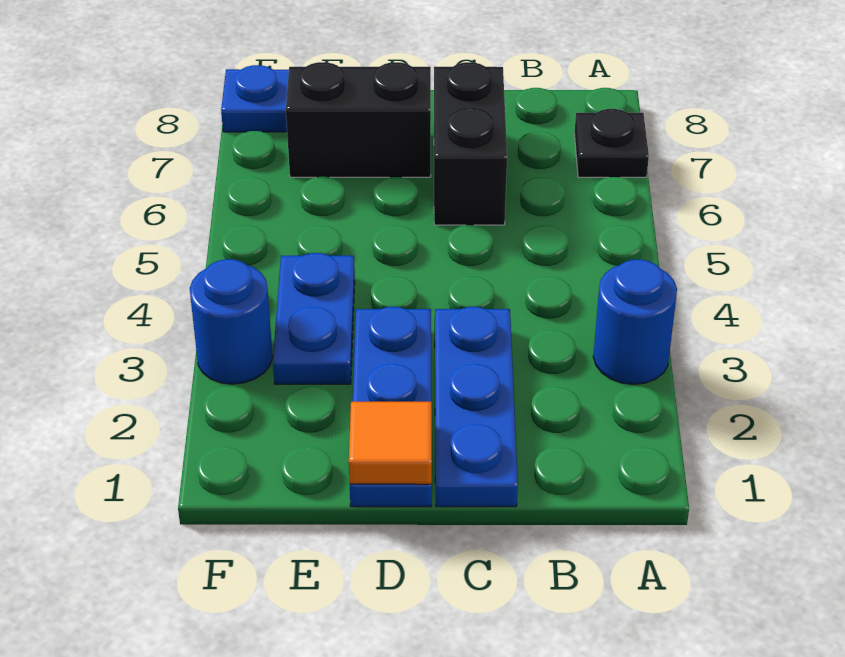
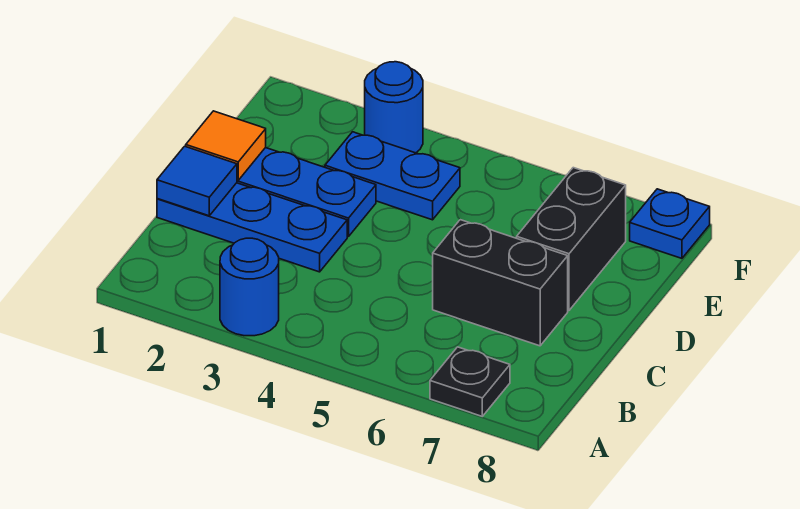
none -> blue tile C1 level 2

